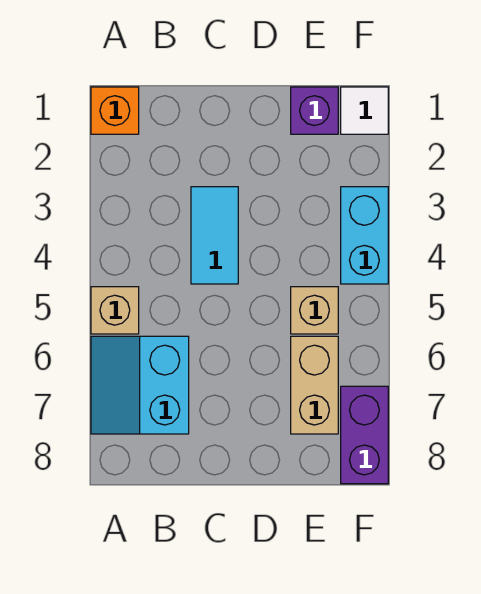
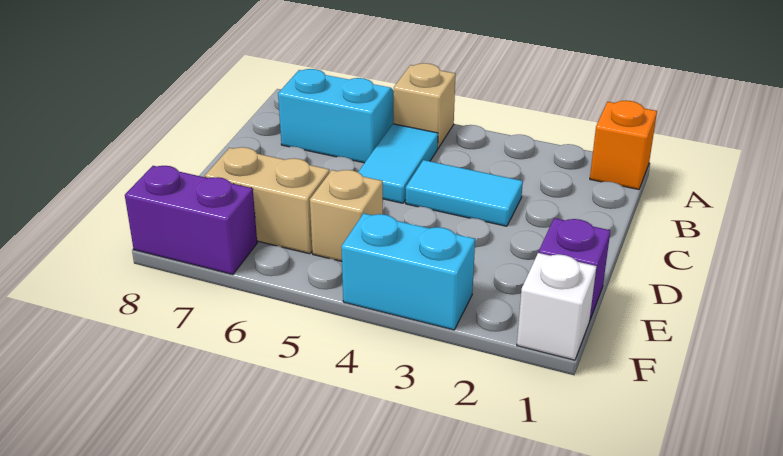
none -> cyan tile B5:C5 level 1
white tile F1 level 1 -> white brick F1 level 1

